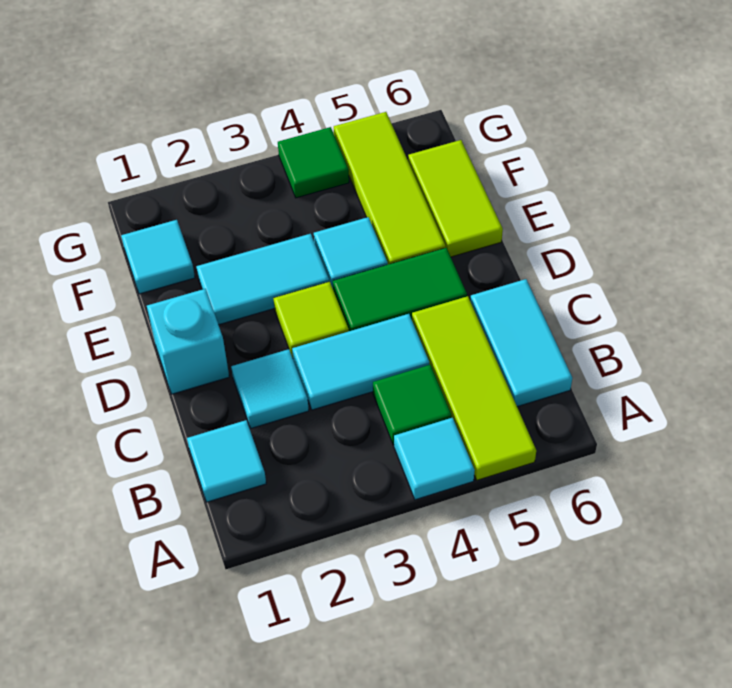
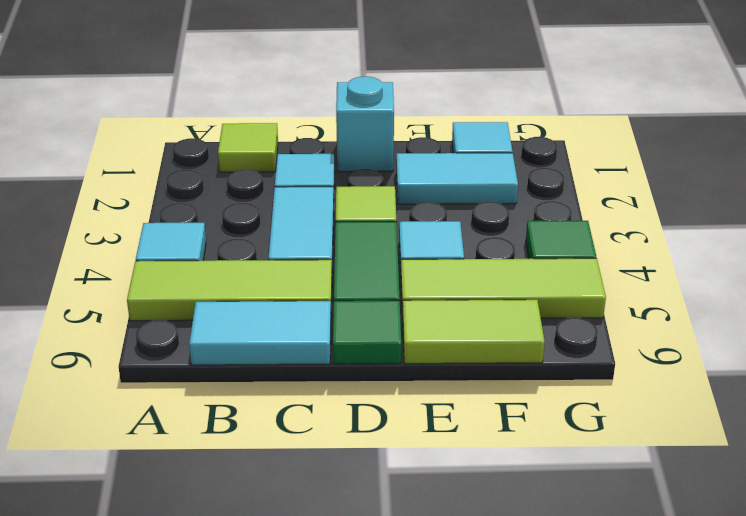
cyan tile B1 level 1 -> lime tile B1 level 1
green tile B4 level 1 -> green tile D6 level 1
cyan tile E2:E3 level 1 -> cyan tile E2:F2 level 1

